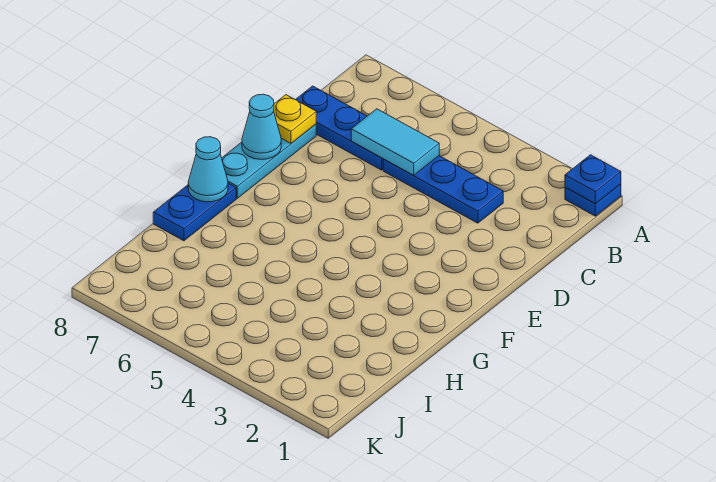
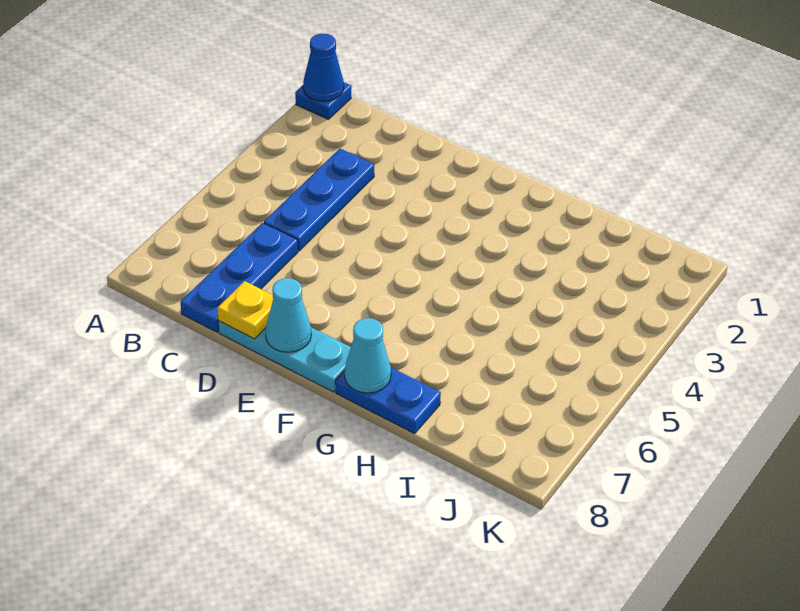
blue plate A1 level 2 -> blue cone A1 level 2
cyan tile C5:C6 level 2 -> none

